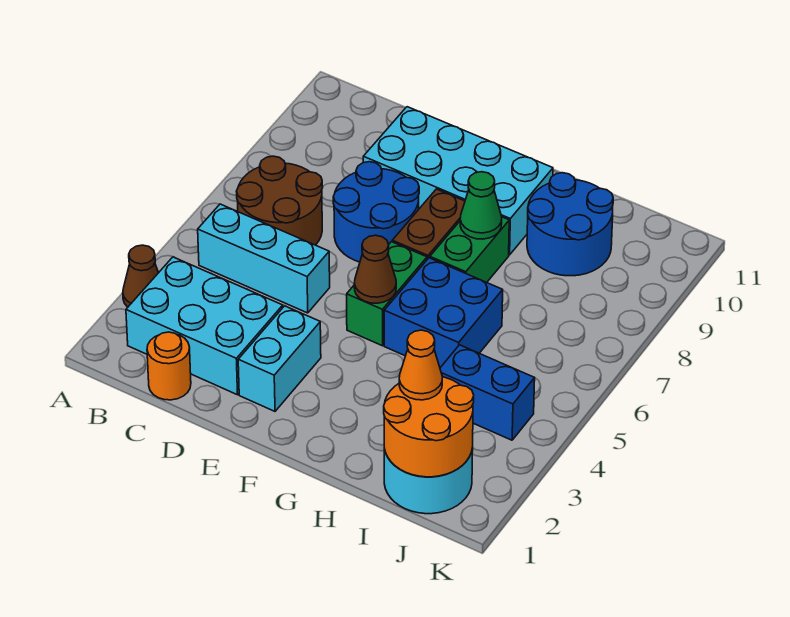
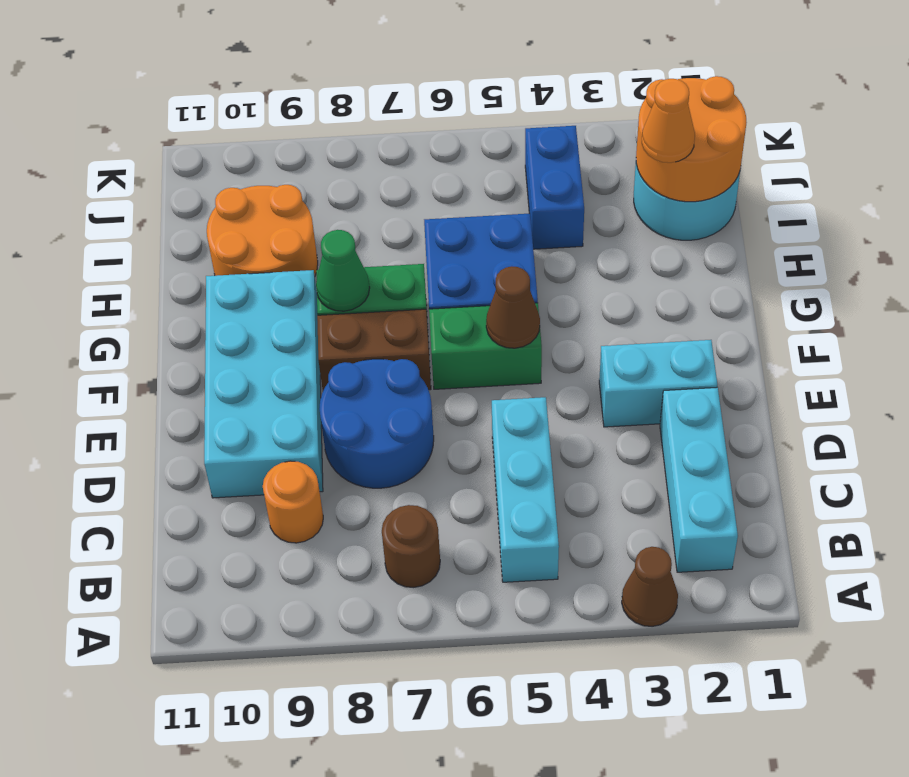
cyan brick B2:D3 level 1 -> cyan brick B2:D2 level 1
brown round brick B6:C7 level 1 -> brown round brick B7 level 1
orange round brick C1 level 1 -> orange round brick C9 level 1
blue round brick H9:I10 level 1 -> orange round brick H9:I10 level 1

